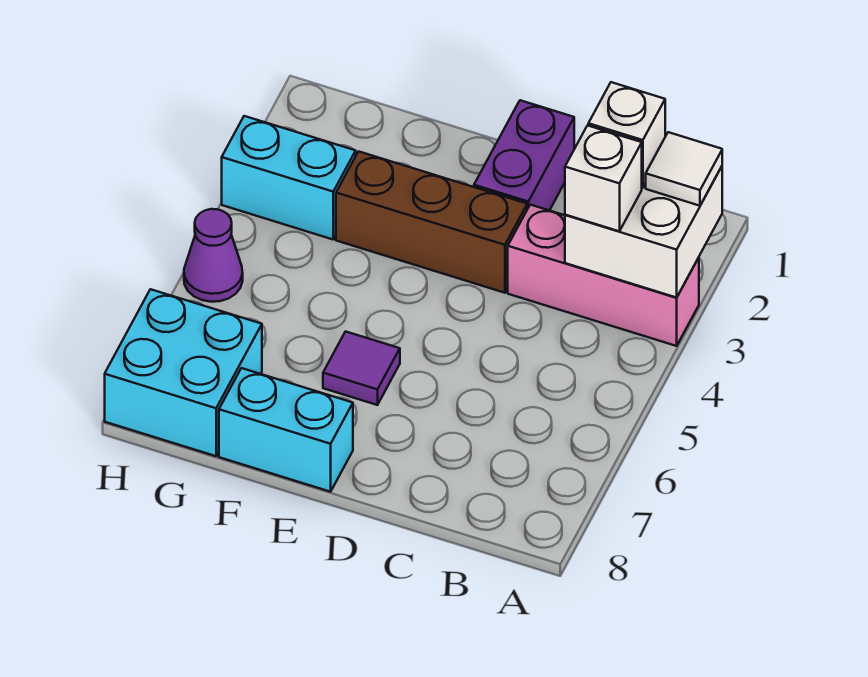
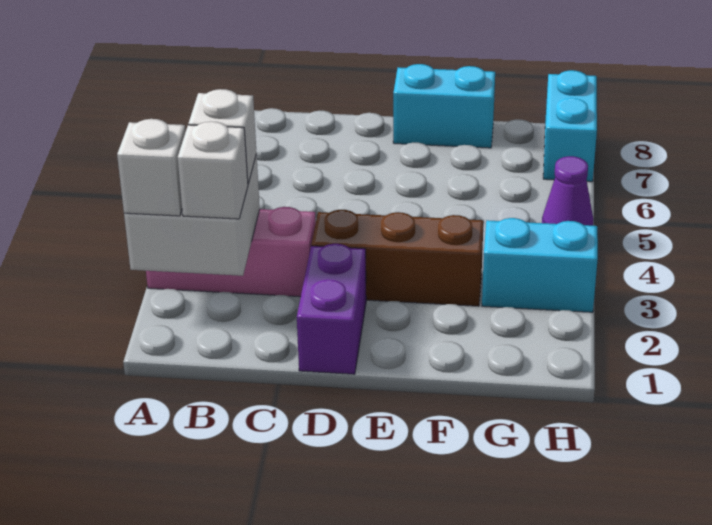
white tile A2 level 3 -> white brick A2 level 3
purple tile E6 level 1 -> none
cyan brick G7:H8 level 1 -> cyan brick H7:H8 level 1

